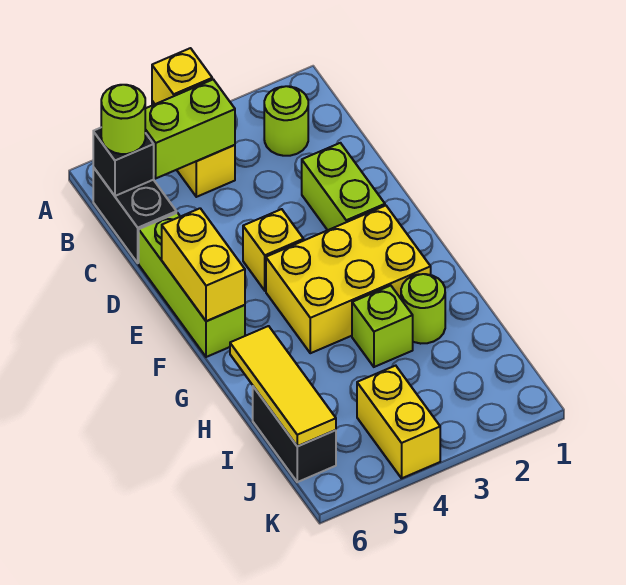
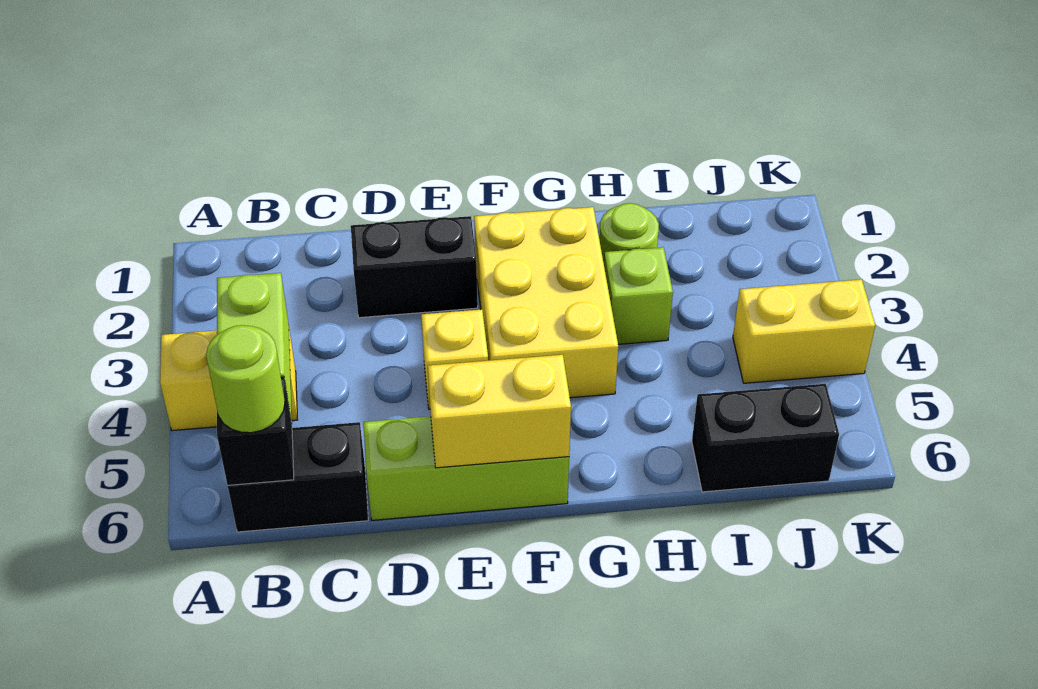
yellow brick A4 level 2 -> none
lime round brick B2 level 1 -> none
lime brick D2:E2 level 1 -> black brick D2:E2 level 1
yellow tile H6:J6 level 2 -> none

